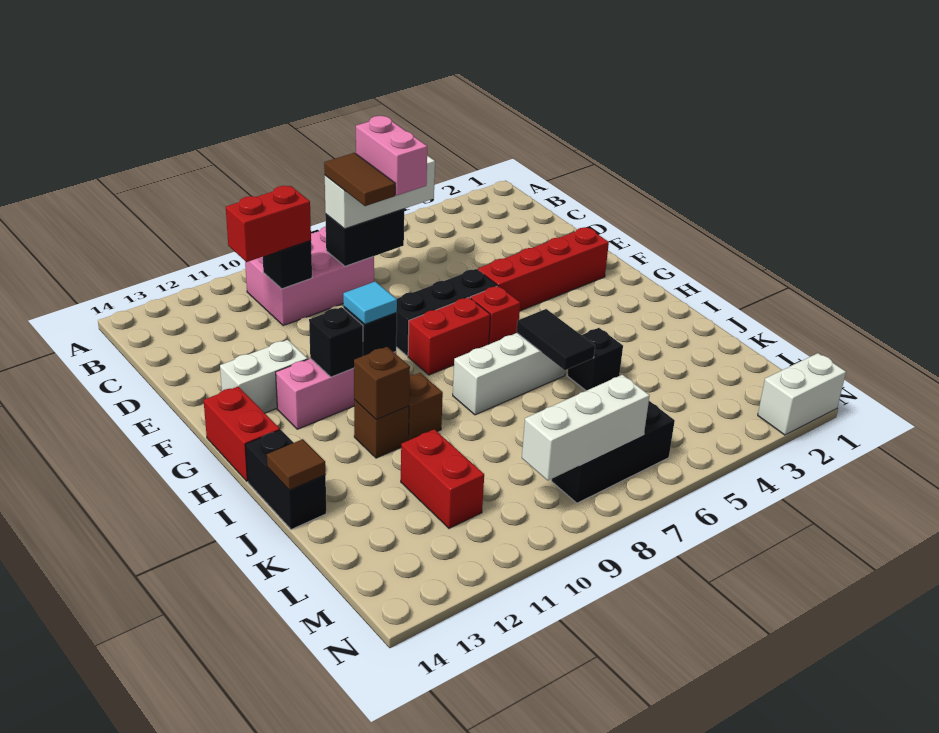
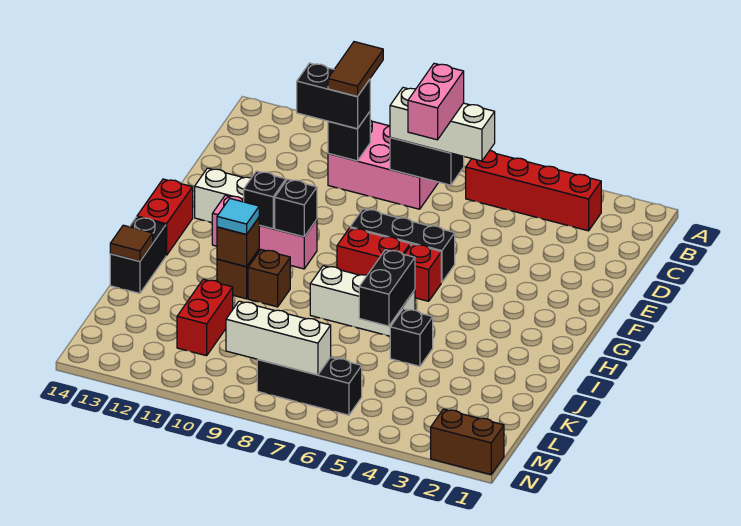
brown tile C8:D8 level 4 -> brown tile B10:C10 level 4
red brick C10:C11 level 3 -> black brick C10:C11 level 3
red brick F2:F5 level 1 -> red brick B3:B6 level 1
cyan tile G10 level 3 -> cyan tile I11 level 3
black tile I6:J6 level 2 -> black brick I6:J6 level 2
white brick N1:N2 level 1 -> brown brick N1:N2 level 1

